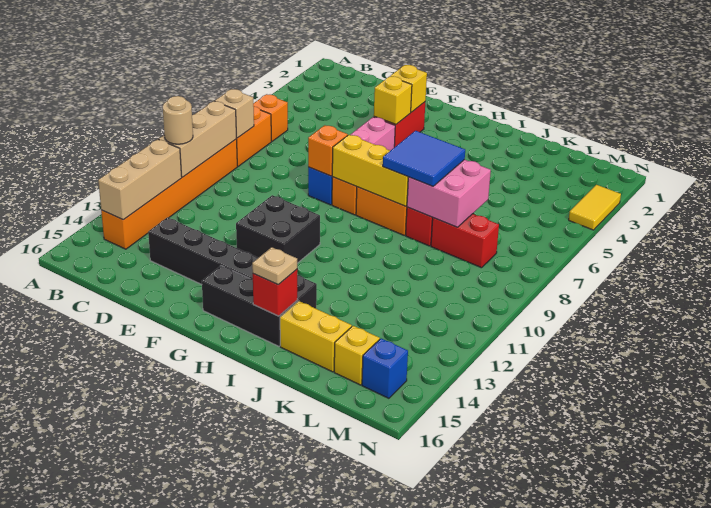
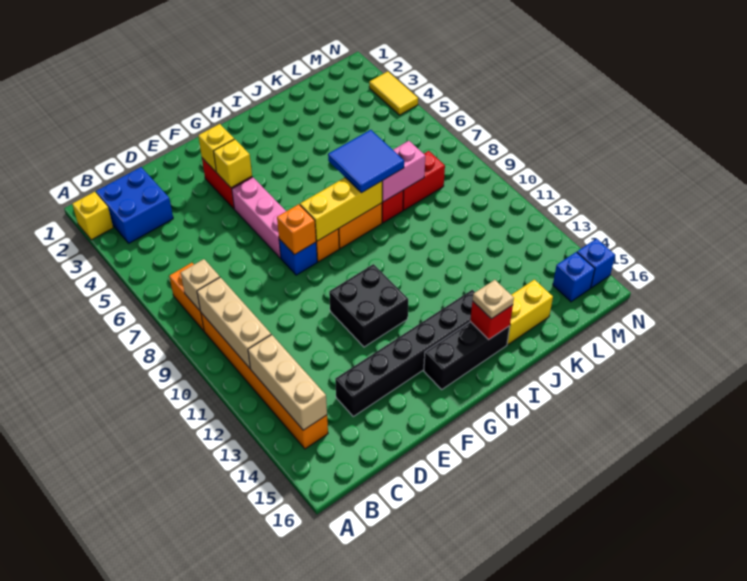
none -> blue brick B2:C3 level 1
orange brick B6 level 1 -> none
tan round brick B11 level 3 -> none
pink brick J7:K8 level 2 -> pink brick J8:K8 level 2
yellow brick L15 level 1 -> yellow brick A2 level 1
none -> blue brick N15 level 1

